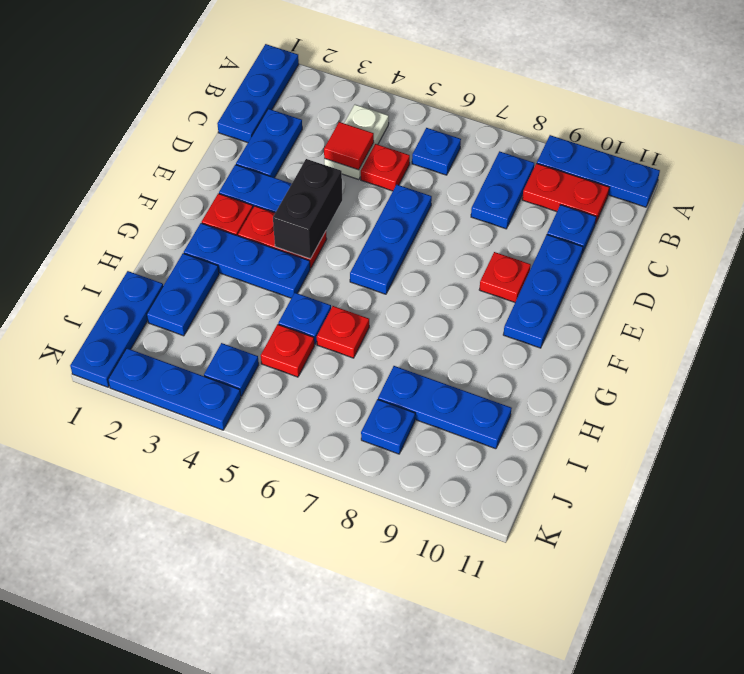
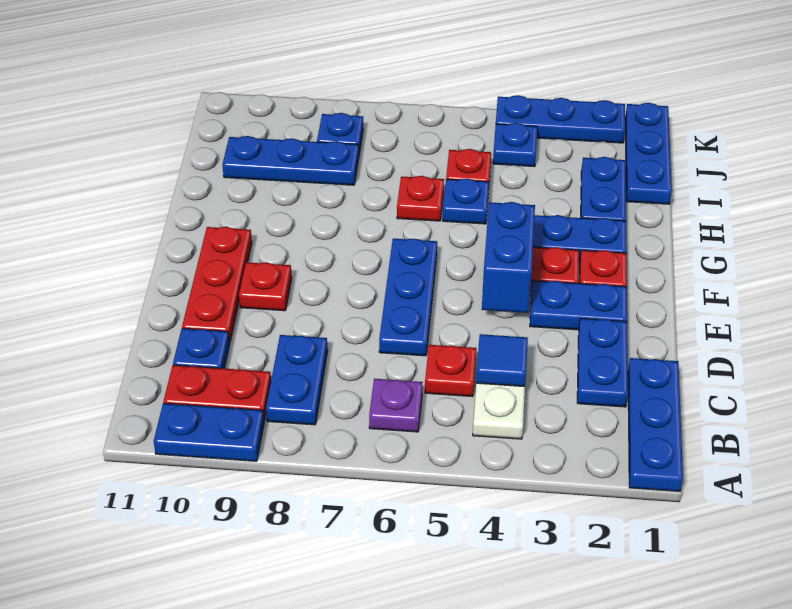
blue plate A9:A11 level 1 -> blue plate A9:A10 level 1
blue plate B6 level 1 -> purple plate B6 level 1
red tile C4 level 2 -> blue tile C4 level 2
blue plate D10:F10 level 1 -> red plate D10:F10 level 1
black brick E4:F4 level 2 -> blue brick E4:F4 level 2

